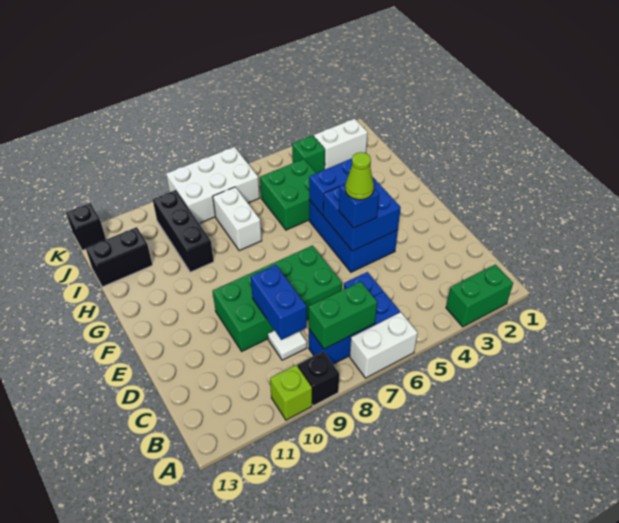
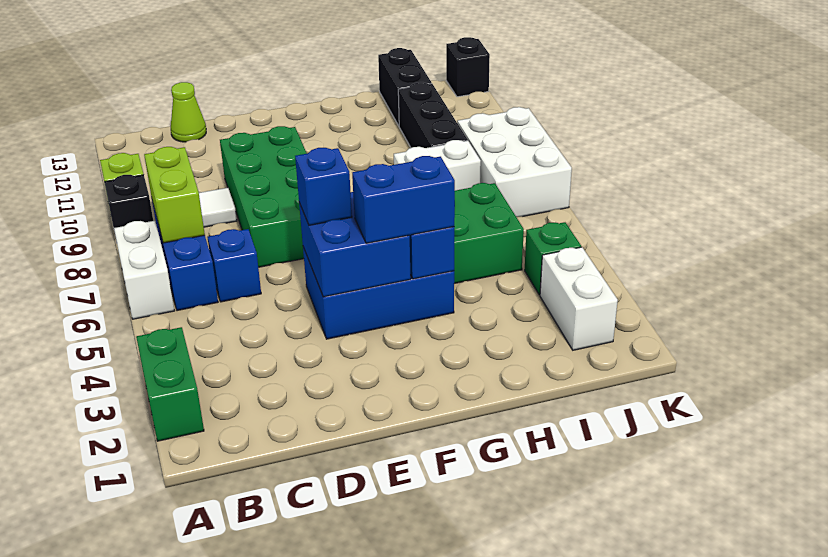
green brick B7:B8 level 2 -> lime brick B7:B8 level 2
blue brick C9:D9 level 2 -> blue brick F4:G4 level 3
lime cone E5 level 4 -> lime cone C13 level 1
black brick H10:J10 level 1 -> black brick I9:I11 level 1

